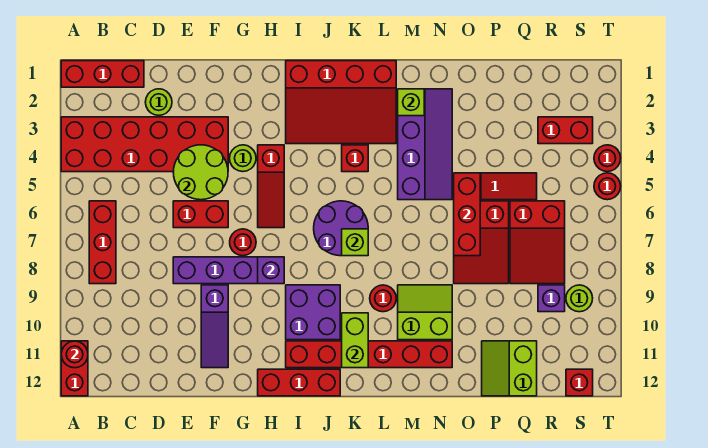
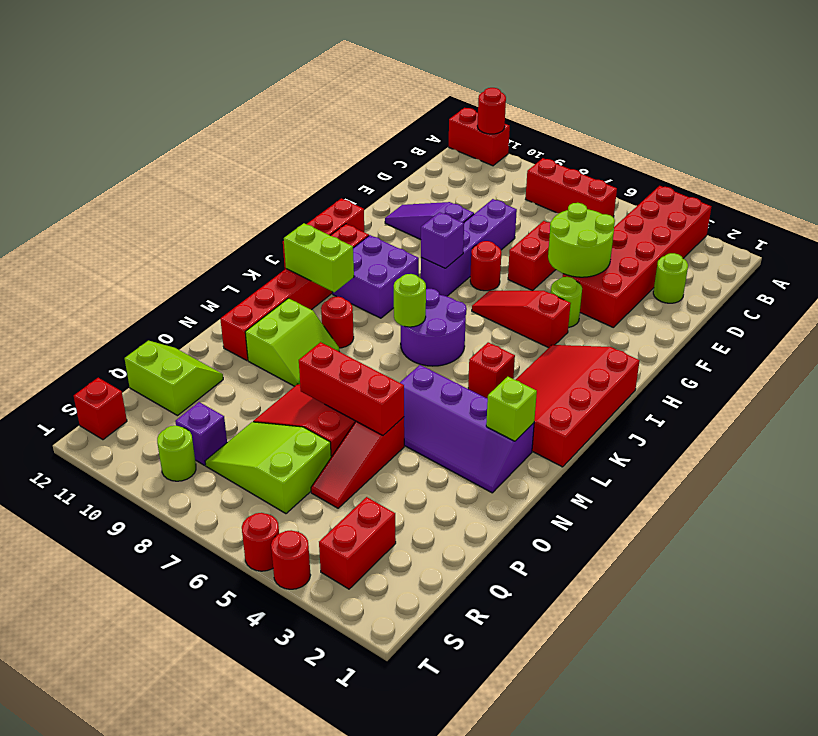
red brick A1:C1 level 1 -> none
lime brick K7 level 2 -> lime round brick K7 level 2
red slope Q6:R8 level 1 top 6 -> lime slope Q6:R8 level 1 top 6

